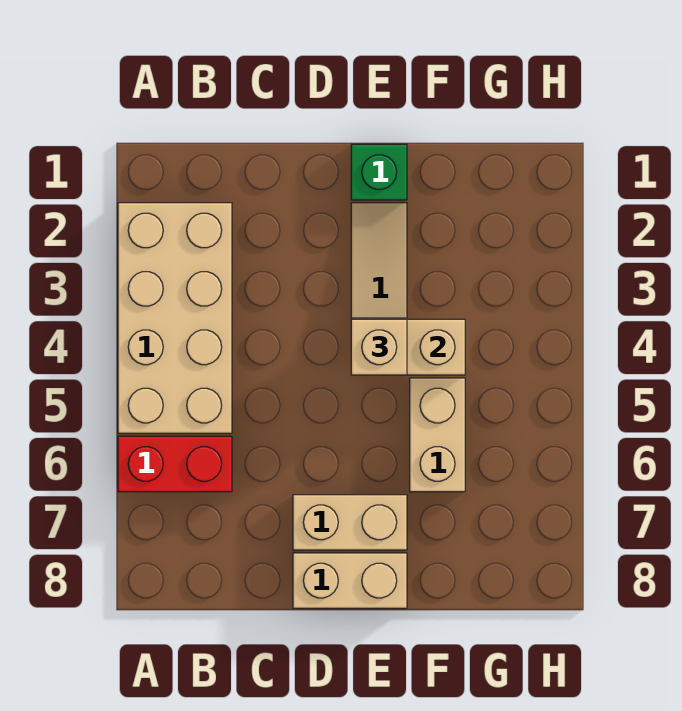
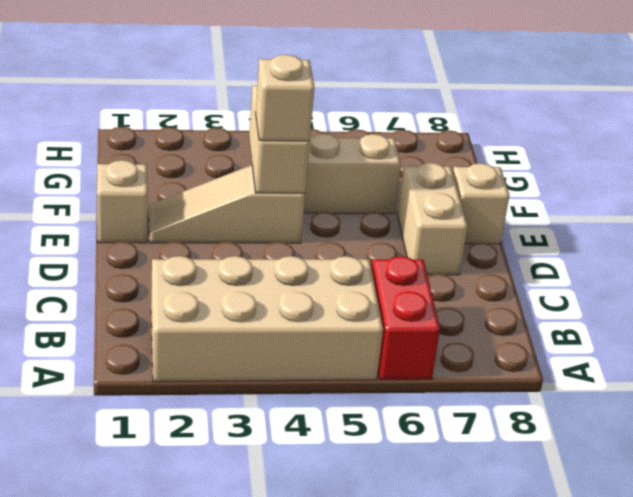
tan brick D8:E8 level 1 -> tan brick E8 level 1
green brick E1 level 1 -> tan brick E1 level 1

